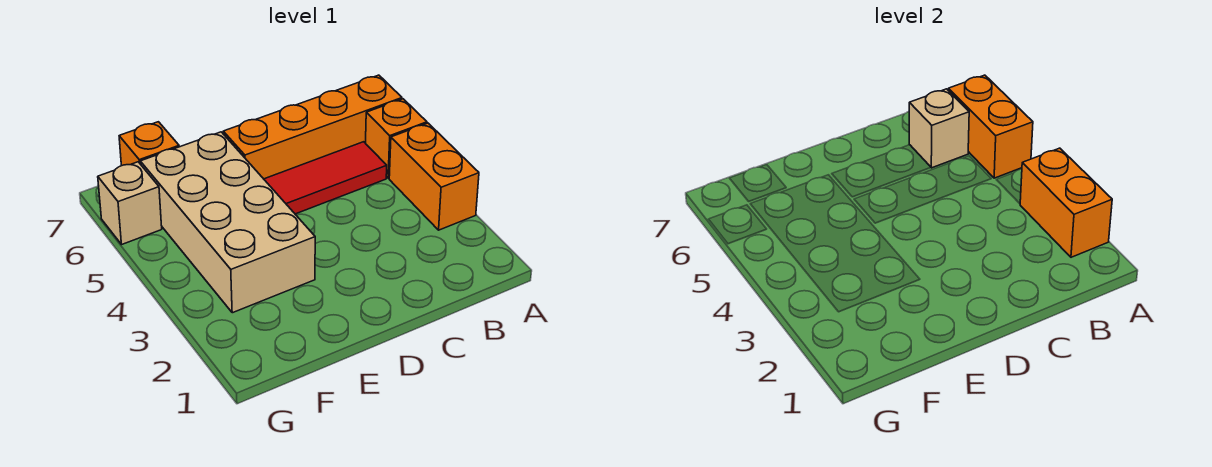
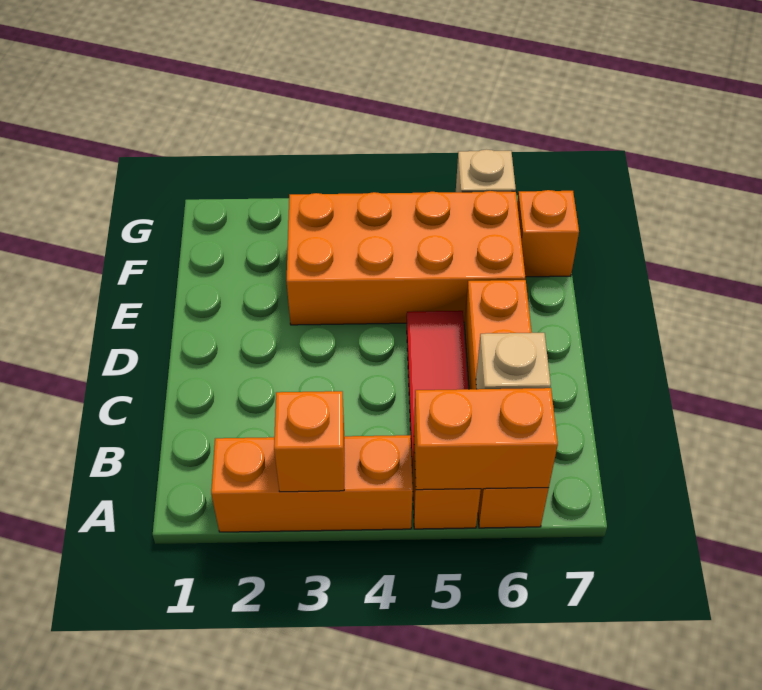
orange brick A2:A3 level 2 -> orange brick A3 level 2
orange brick A3:A4 level 1 -> orange brick A2:A4 level 1
tan brick E3:F6 level 1 -> orange brick E3:F6 level 1

